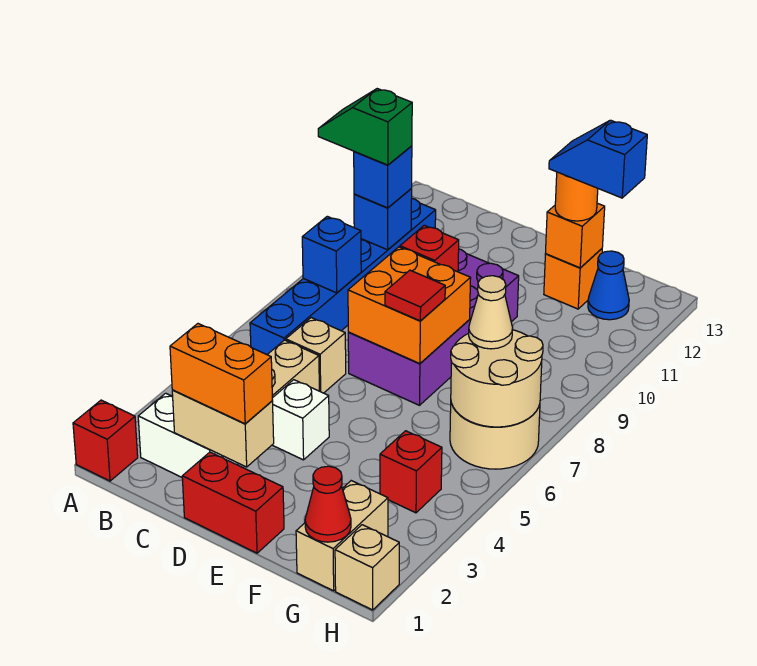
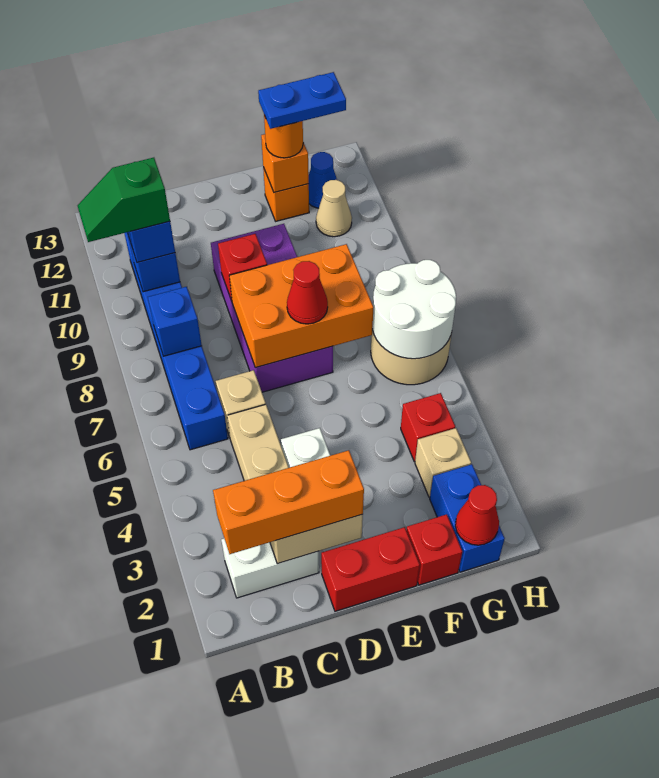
red brick A1 level 1 -> red brick F1 level 1
orange brick C2:D2 level 3 -> orange brick B2:D2 level 3
orange brick D7:E8 level 2 -> orange brick D7:F8 level 2
red tile E7 level 3 -> red cone E7 level 3
blue slope F12:G12 level 4 top G -> blue plate F12:G12 level 4
tan brick G1:G2 level 1 -> blue brick G1:G2 level 1
tan round brick G6:H7 level 2 -> white round brick G6:H7 level 2
tan cone G7 level 3 -> tan cone G11 level 1
tan brick H1 level 1 -> tan brick G3 level 1

